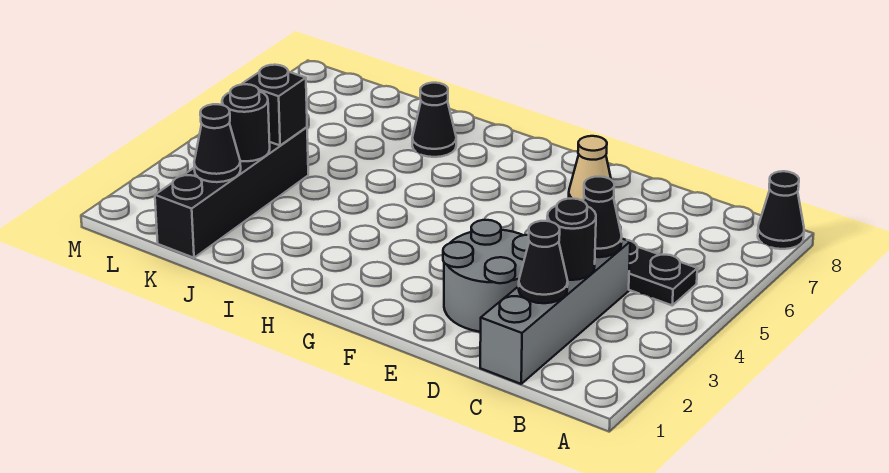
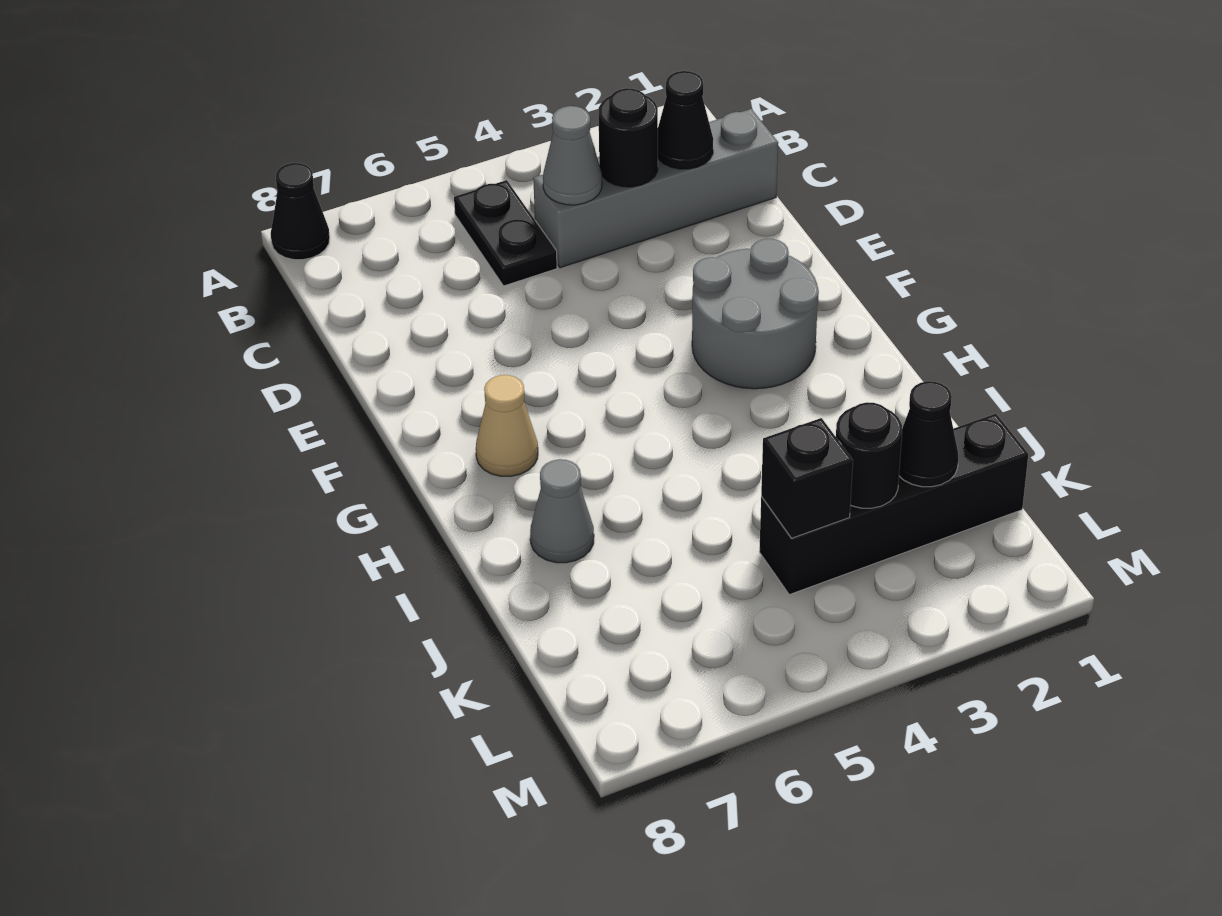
black cone C4 level 2 -> grey cone C4 level 2
grey round brick D2:E3 level 1 -> grey round brick F2:G3 level 1
tan cone E7 level 1 -> tan cone G7 level 1
black cone I7 level 1 -> grey cone I7 level 1

